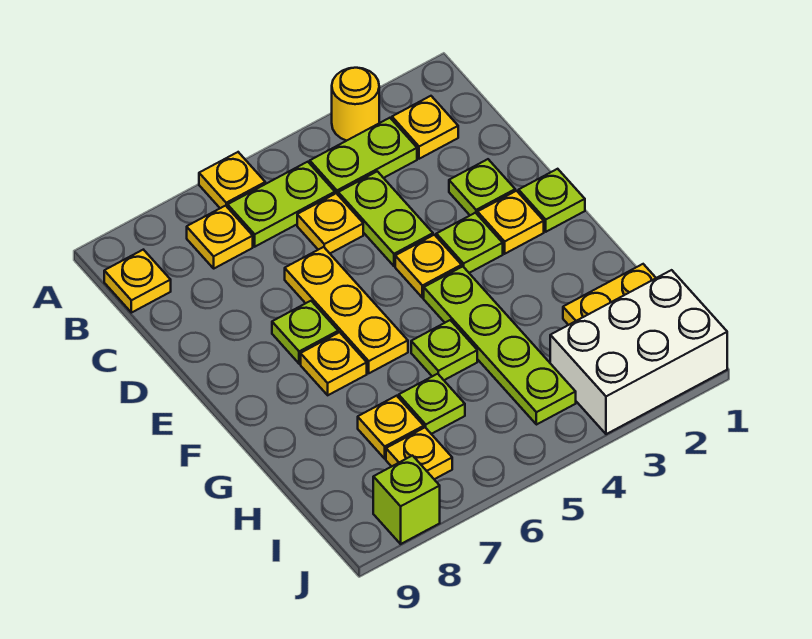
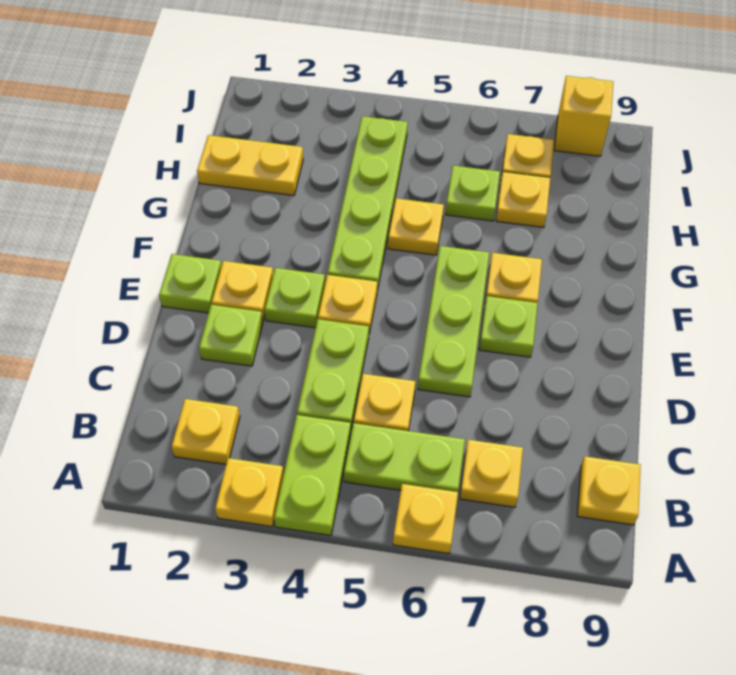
yellow round brick A3 level 1 -> yellow plate A3 level 1
lime plate B3:B4 level 1 -> lime plate A4:B4 level 1
yellow plate D6:F6 level 1 -> lime plate D6:F6 level 1
lime plate G5 level 1 -> yellow plate G5 level 1
white brick I1:J3 level 1 -> none
lime brick J8 level 1 -> yellow brick J8 level 1

